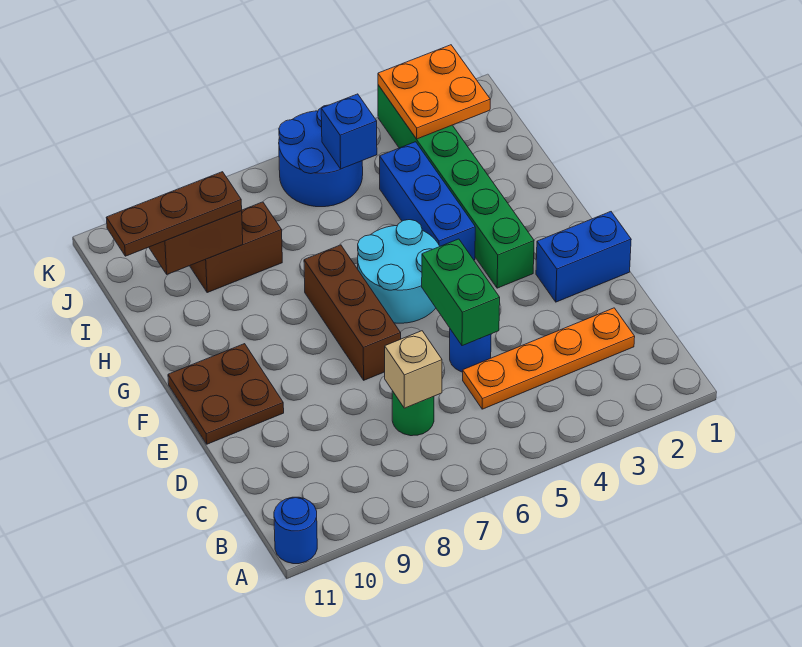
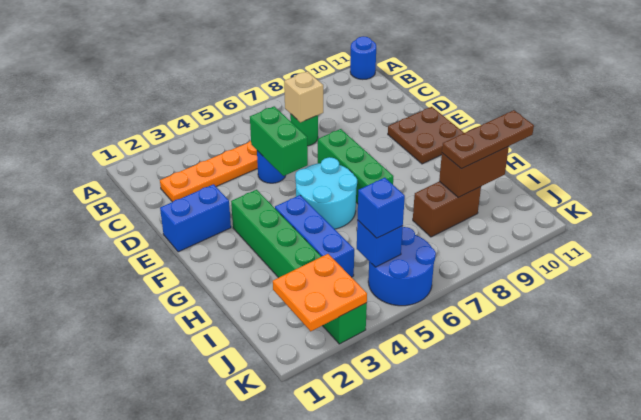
brown brick E7:G7 level 1 -> green brick E7:G7 level 1
none -> blue brick J5 level 3

